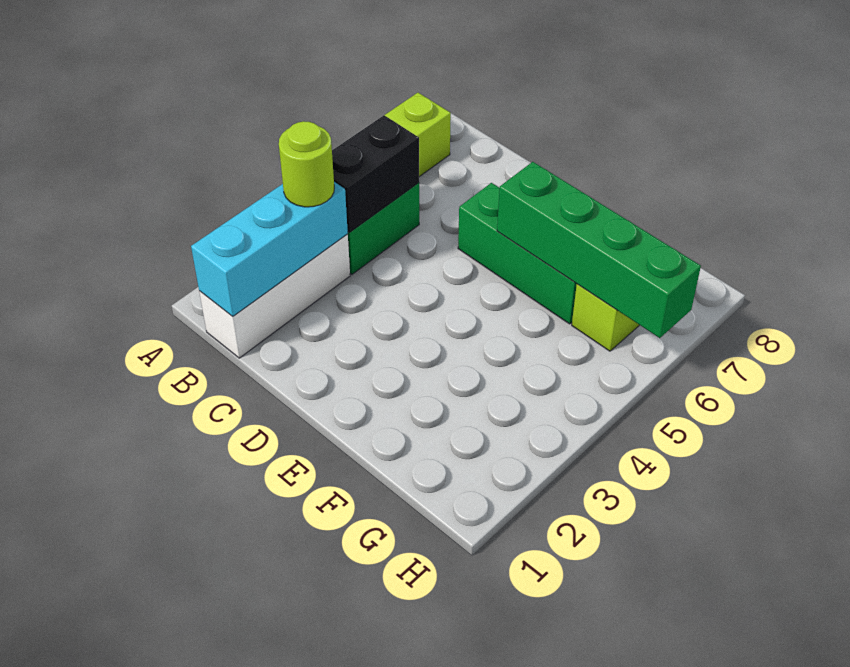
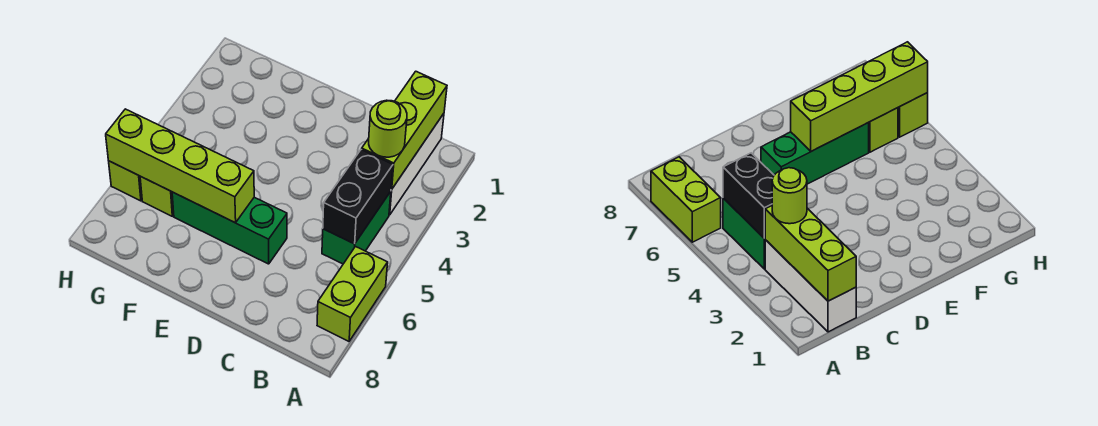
cyan brick B1:B3 level 2 -> lime brick B1:B3 level 2
green brick E6:H6 level 2 -> lime brick E6:H6 level 2
none -> lime brick H6 level 1

